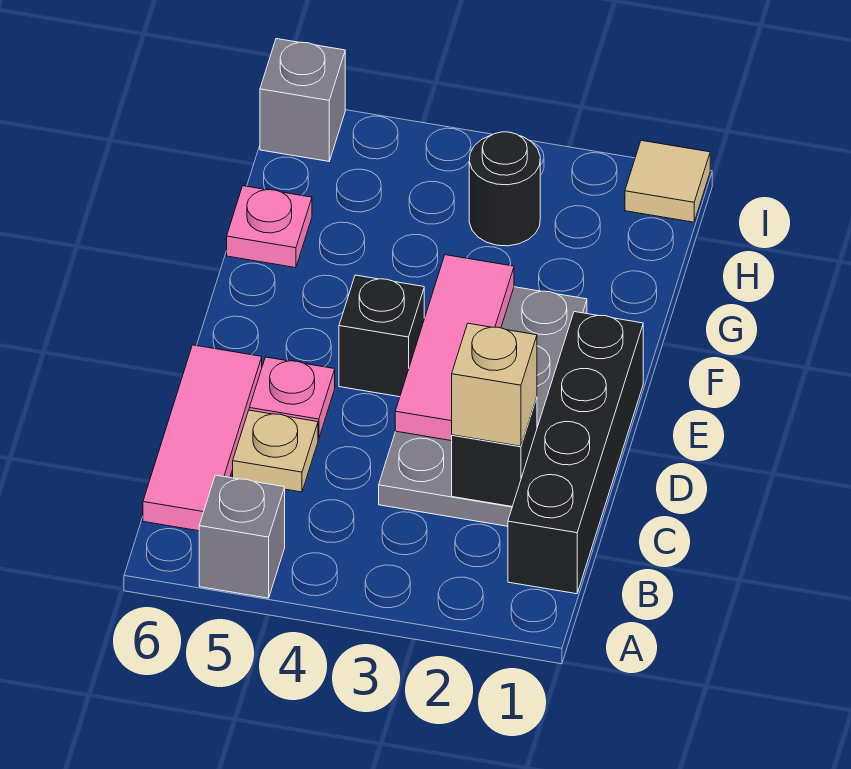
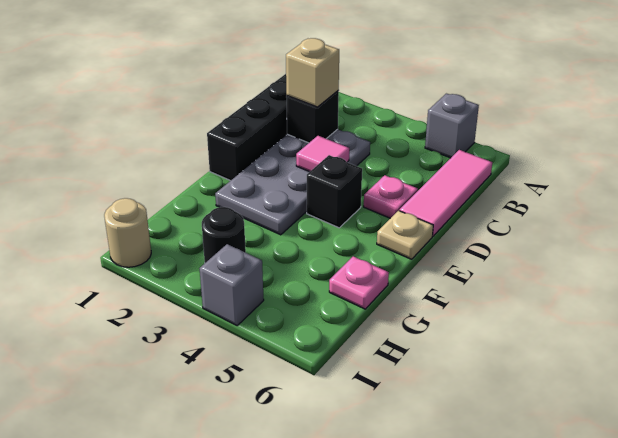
tan plate C5 level 1 -> tan plate E6 level 1
pink tile D3:F3 level 2 -> pink tile D3 level 2
tan tile I1 level 1 -> tan round brick I1 level 1
grey brick I6 level 1 -> grey brick I4 level 1

